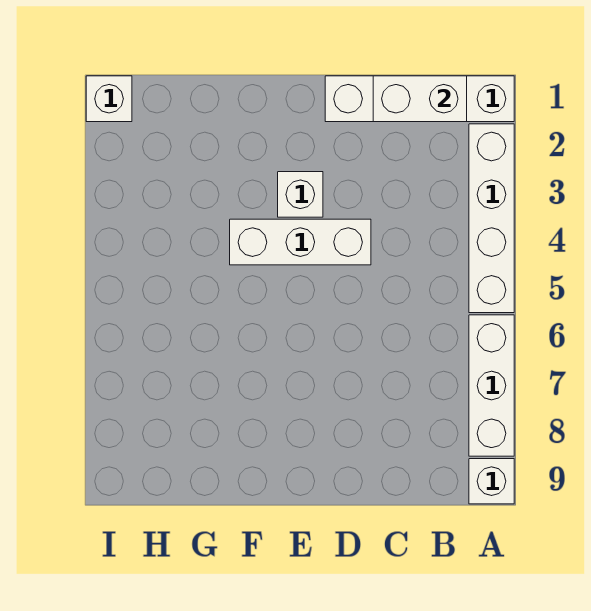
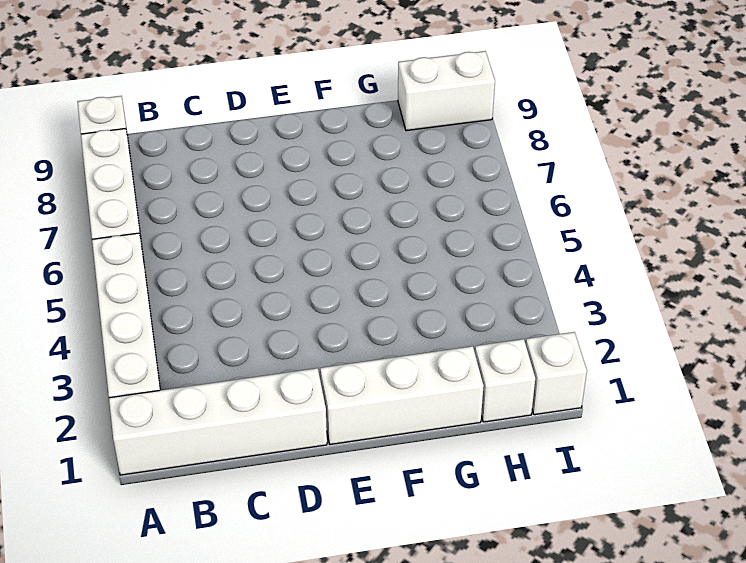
white brick B1:C1 level 2 -> white brick H9:I9 level 1
white brick D4:F4 level 1 -> white brick E1:G1 level 1
white brick E3 level 1 -> white brick H1 level 1

